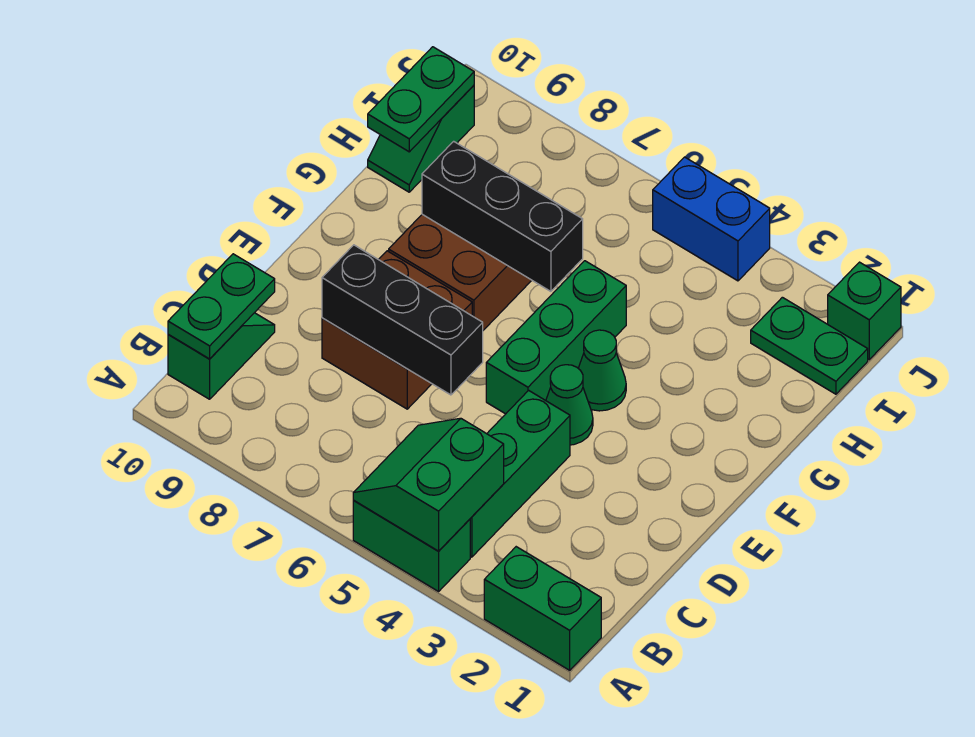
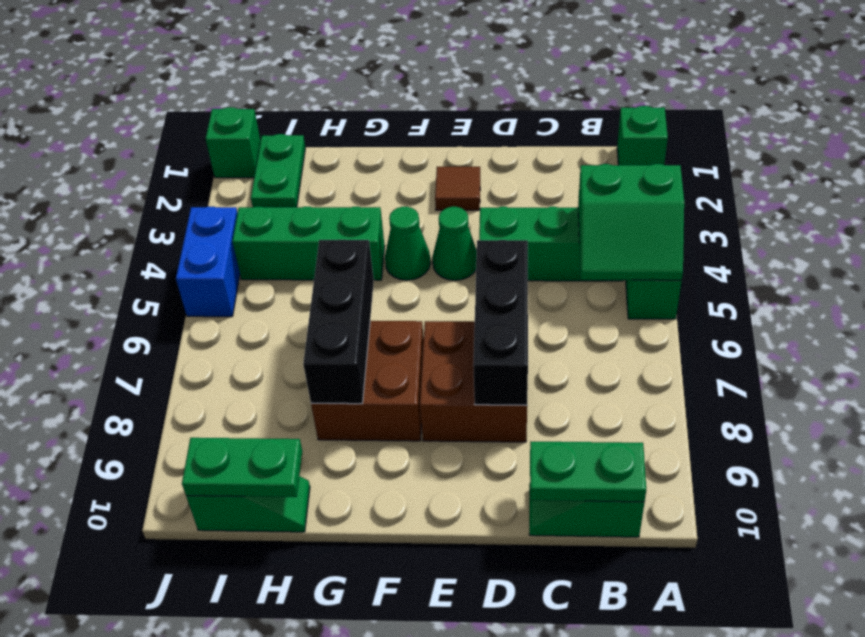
green brick A1:A2 level 1 -> green brick A1 level 1
none -> brown tile E2 level 1
green brick E5:G5 level 1 -> green brick G4:I4 level 1

